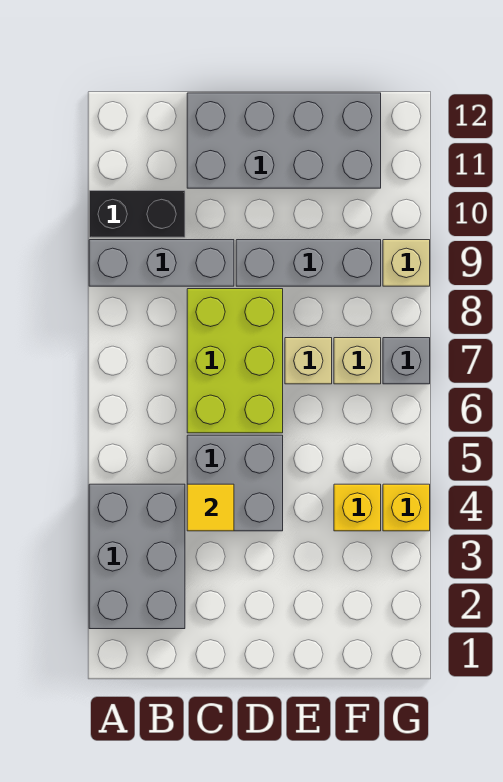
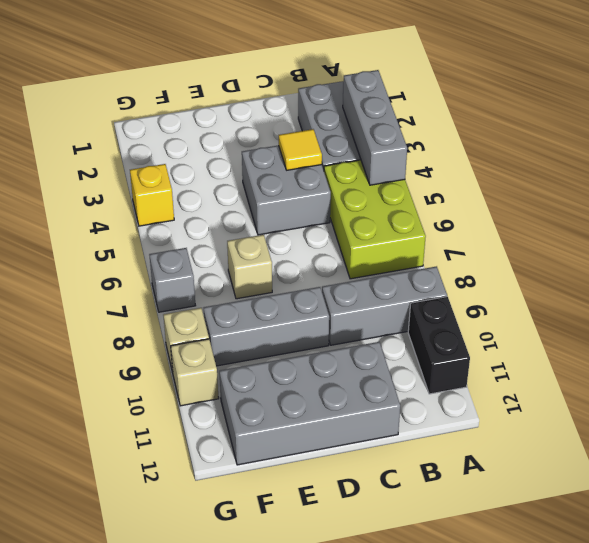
none -> grey brick A3:A5 level 2
black brick A10:B10 level 1 -> black brick A10:A11 level 1
lime brick C6:D8 level 1 -> lime brick A5:B7 level 1
yellow brick F4 level 1 -> none
tan brick F7 level 1 -> tan brick G10 level 1

